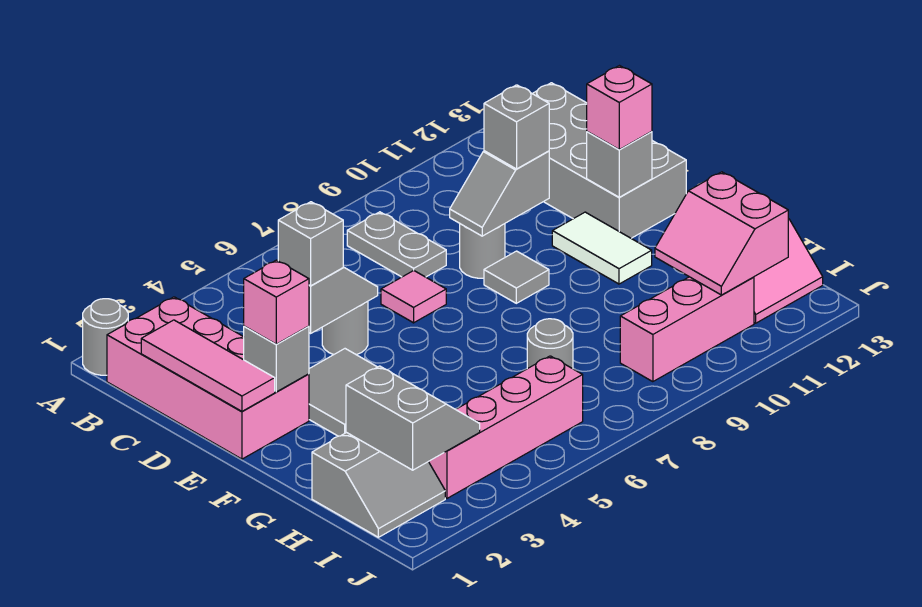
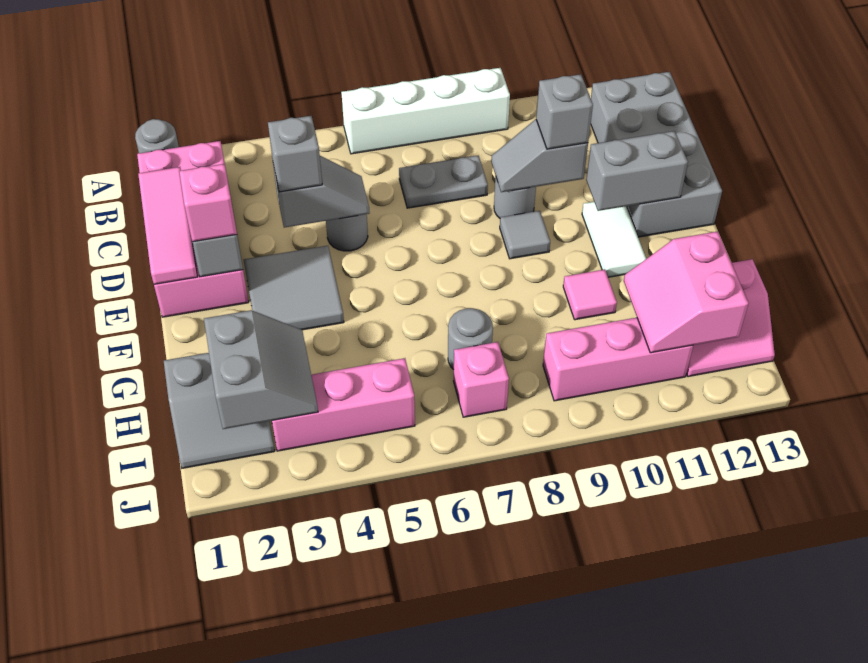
none -> white brick A6:A9 level 1
grey plate B8:C8 level 1 -> grey plate C7:C8 level 1
pink tile D7 level 1 -> pink tile G10 level 1
grey brick E12 level 2 -> grey brick E11:E12 level 2
pink brick E12 level 3 -> pink brick I7 level 1
pink brick I3:I6 level 1 -> pink brick I3:I5 level 1

